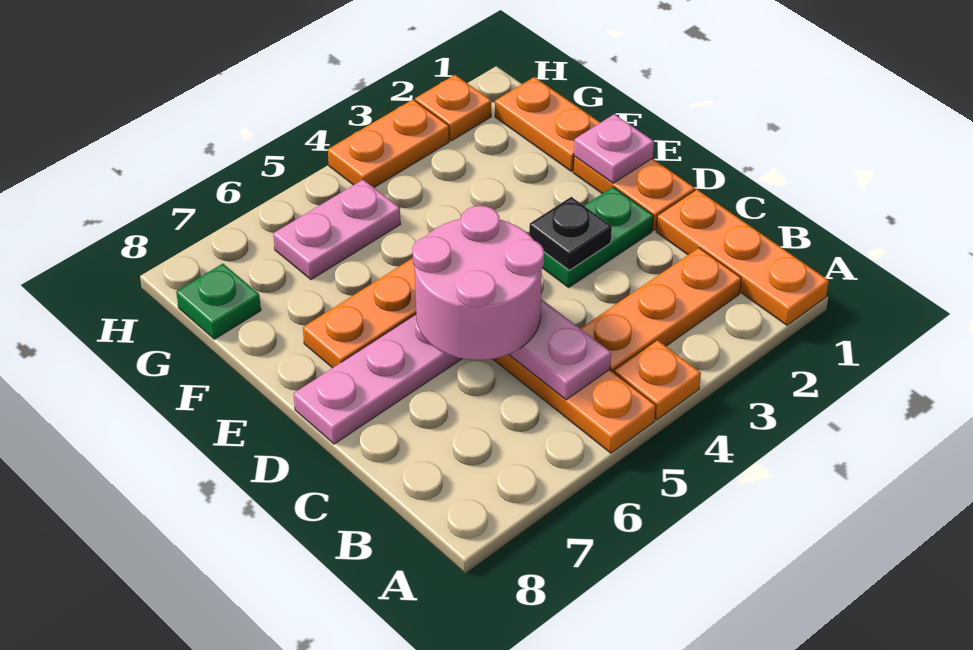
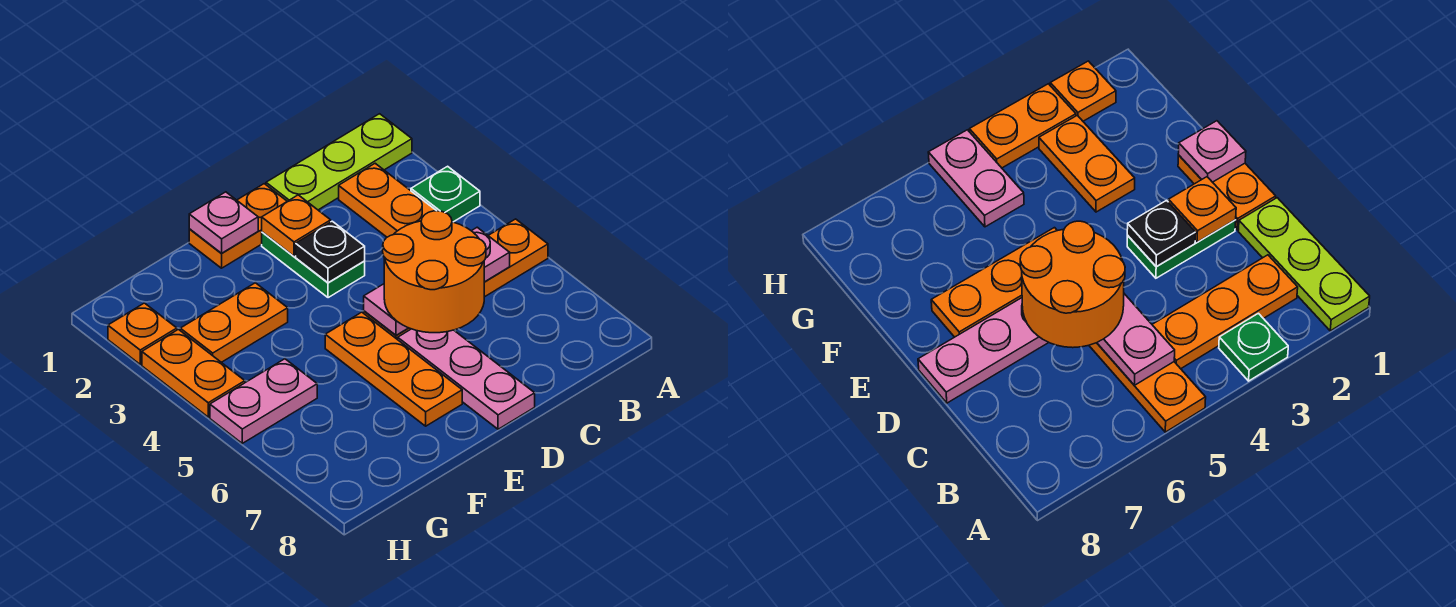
orange plate A1:C1 level 1 -> lime plate A1:C1 level 1
orange plate A4 level 1 -> orange plate D2 level 2
pink round brick C5:D6 level 3 -> orange round brick C5:D6 level 3
orange plate F1:G1 level 1 -> orange plate F3:G3 level 1
pink plate G5:G6 level 1 -> pink plate G5:H5 level 1
green plate G8 level 1 -> green plate A3 level 1

